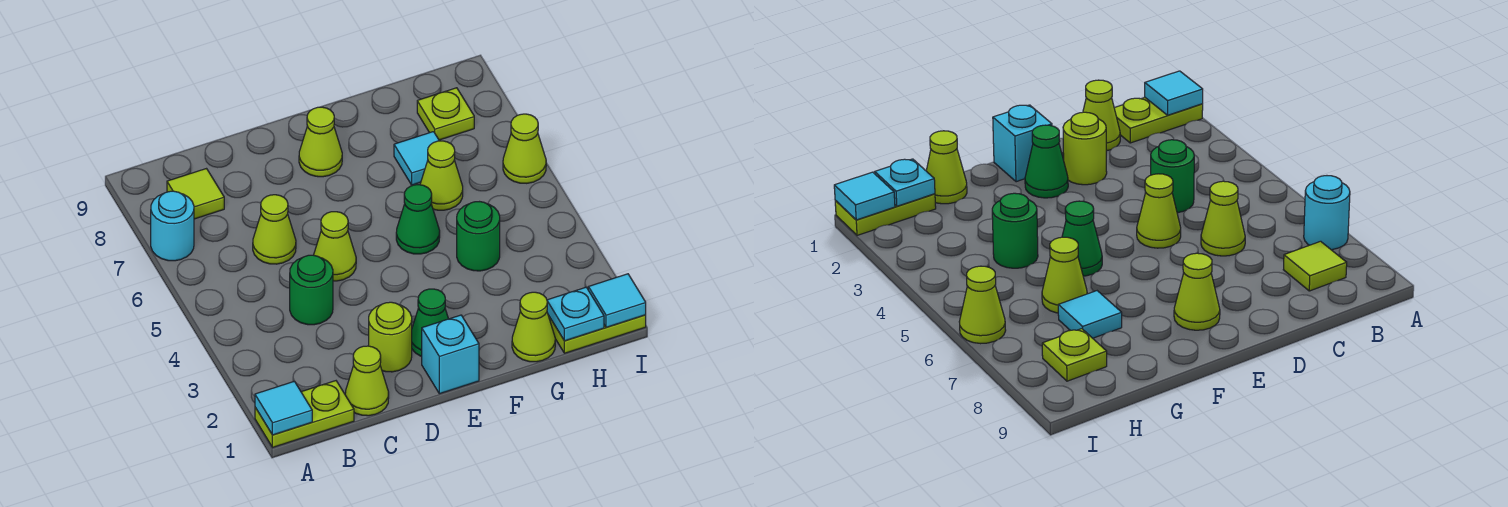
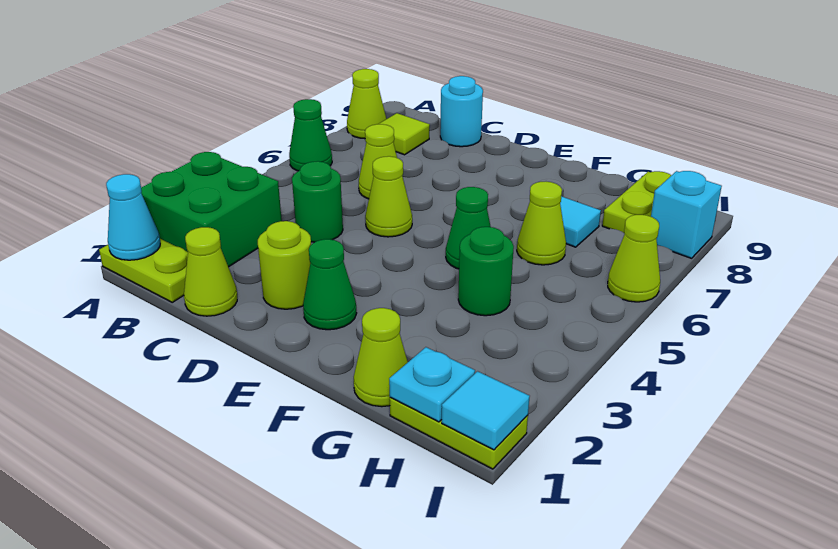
cyan tile A1 level 2 -> cyan cone A1 level 2
none -> green brick A2:B3 level 1
none -> green cone A6 level 1
cyan round brick A7 level 1 -> cyan round brick C9 level 1
cyan brick E1 level 1 -> cyan brick I8 level 1
lime cone E8 level 1 -> lime cone A8 level 1
lime plate H8 level 1 -> lime plate H8:H9 level 1

